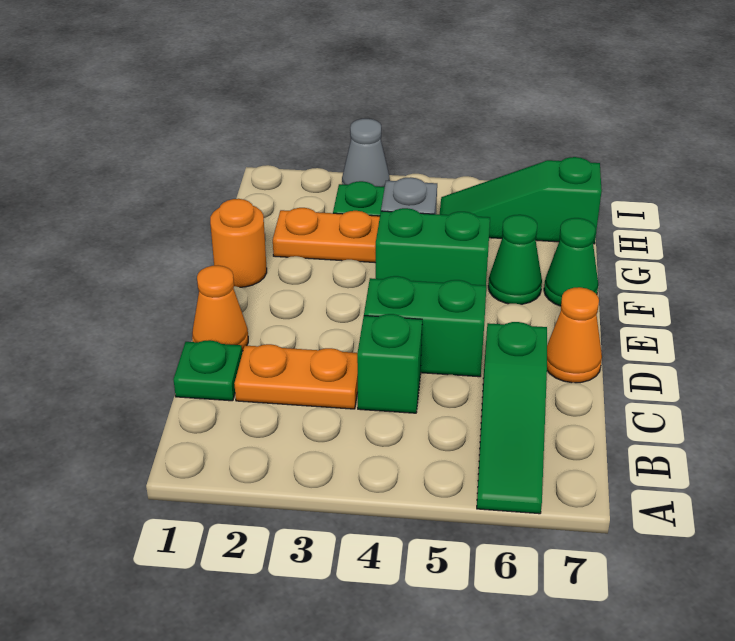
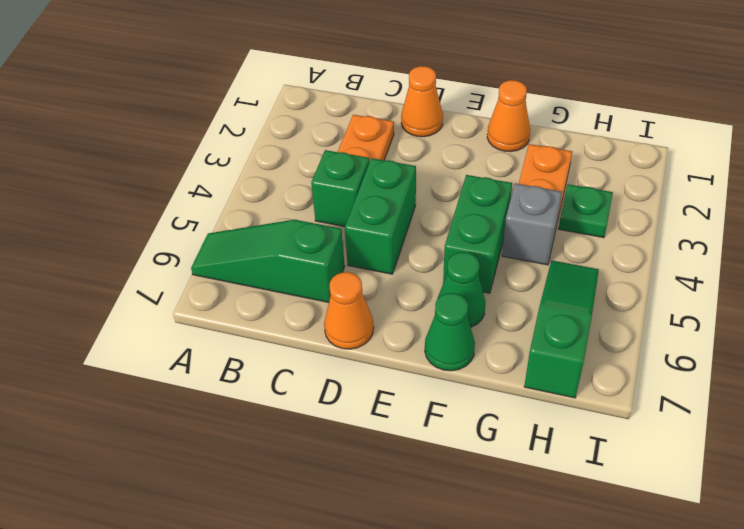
green plate C1 level 1 -> none
orange round brick F1 level 1 -> orange cone F1 level 1
grey cone I3 level 1 -> none

